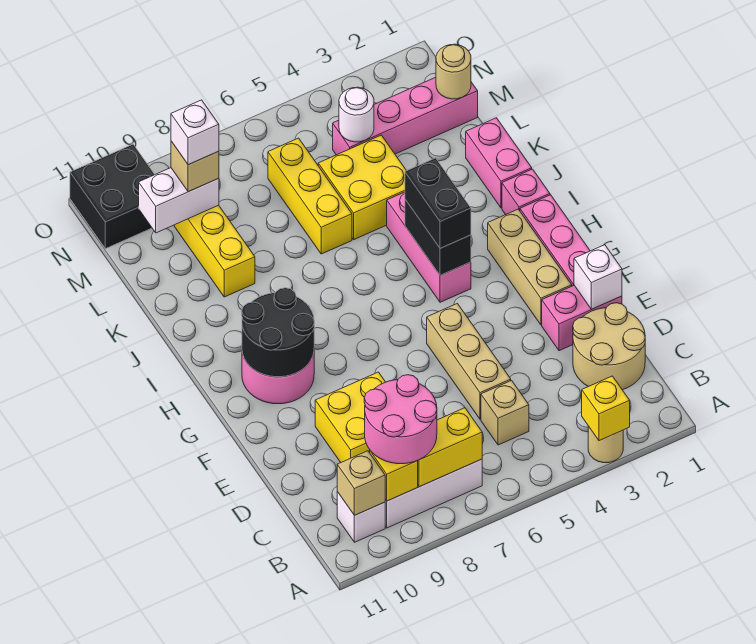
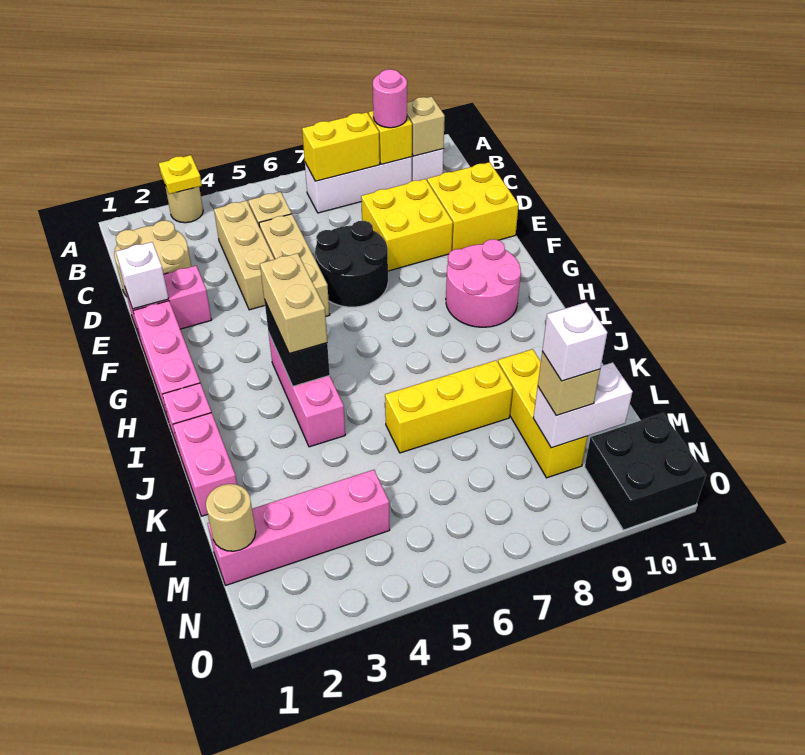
yellow brick A3 level 2 -> yellow plate A3 level 2
pink round brick B8:C9 level 3 -> pink round brick B9 level 3
tan brick F2:H2 level 1 -> tan brick C4:E4 level 1
black round brick G9:H10 level 2 -> black round brick E6:F7 level 1
black brick H4:I4 level 3 -> tan brick H4:I4 level 3
yellow brick K4:L5 level 1 -> yellow brick D10:E11 level 1
yellow brick K6:M6 level 1 -> yellow brick K6:K8 level 1
white round brick M4 level 2 -> none

